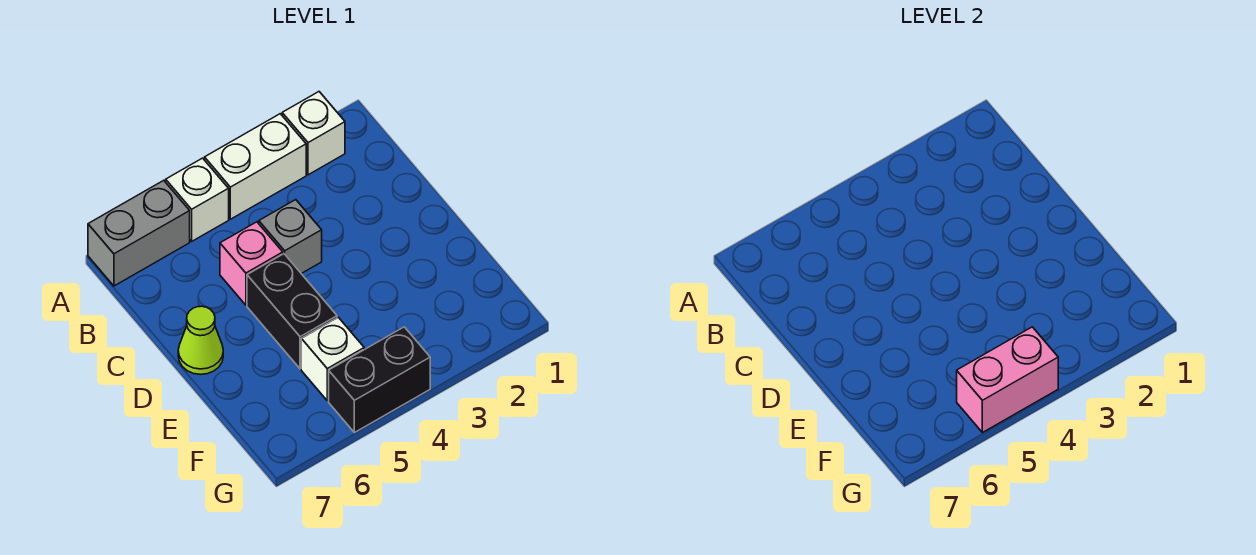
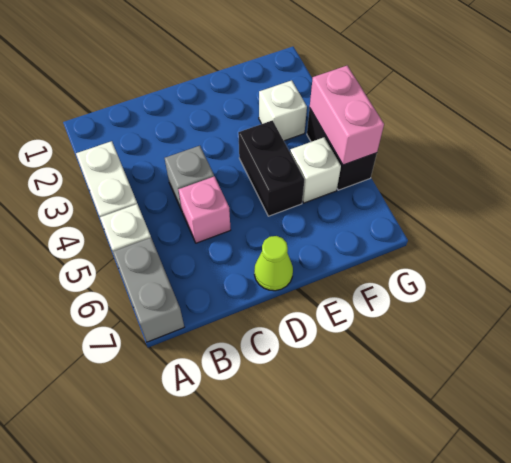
white brick A2 level 1 -> white brick F3 level 1
black brick D5:E5 level 1 -> black brick E4:E5 level 1

